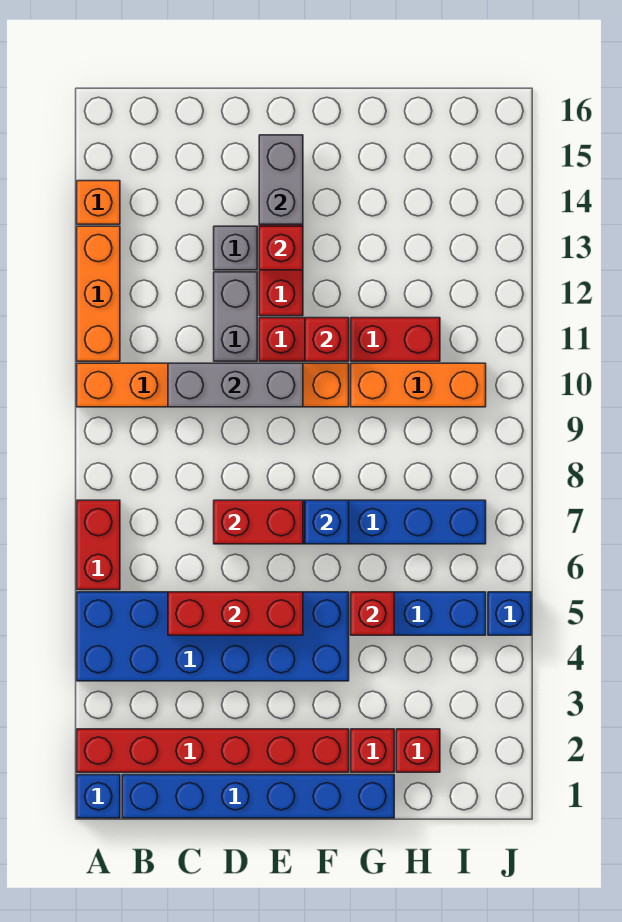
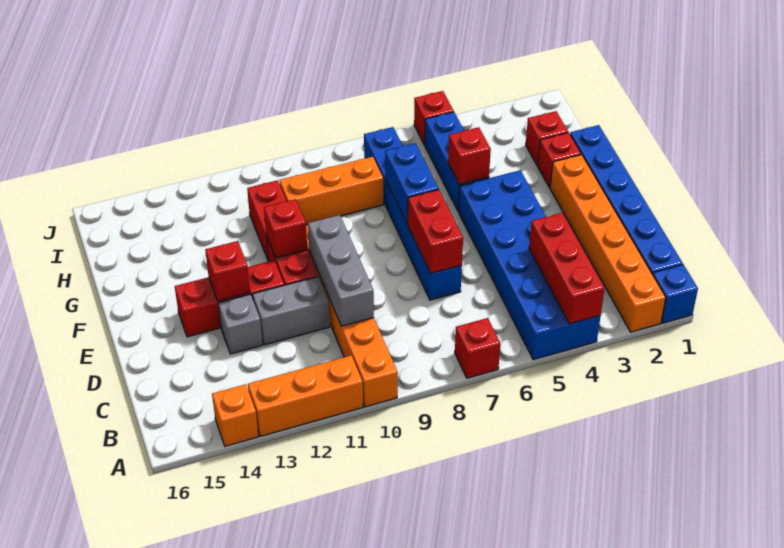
red brick A2:F2 level 1 -> orange brick A2:F2 level 1
red brick A6:A7 level 1 -> red brick A7 level 1
red brick C5:E5 level 2 -> red brick A4:C4 level 2
grey brick E14:E15 level 2 -> none
blue brick F7 level 2 -> blue brick F7:G7 level 2
orange brick G10:I10 level 1 -> orange brick H8:H10 level 1
blue brick J5 level 1 -> red brick J5 level 1

